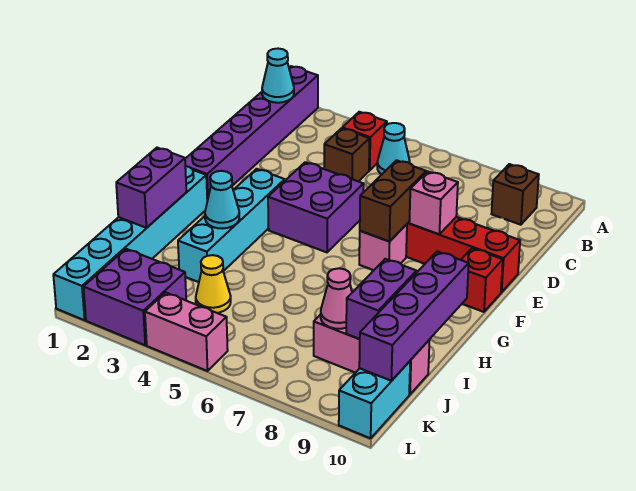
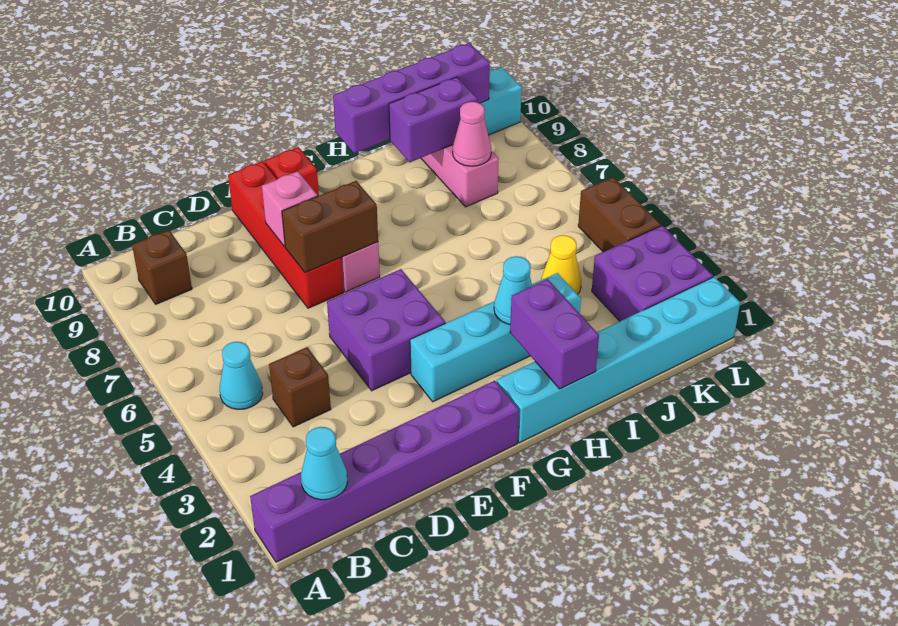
red brick B4 level 1 -> none
purple brick H1:I1 level 2 -> purple brick H1:H2 level 2
pink brick L4:L5 level 1 -> brown brick L4:L5 level 1

